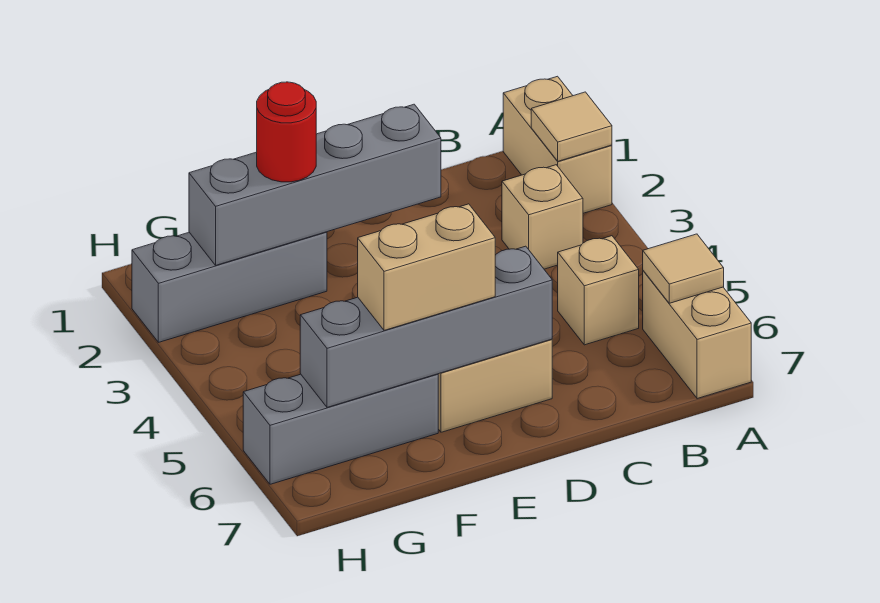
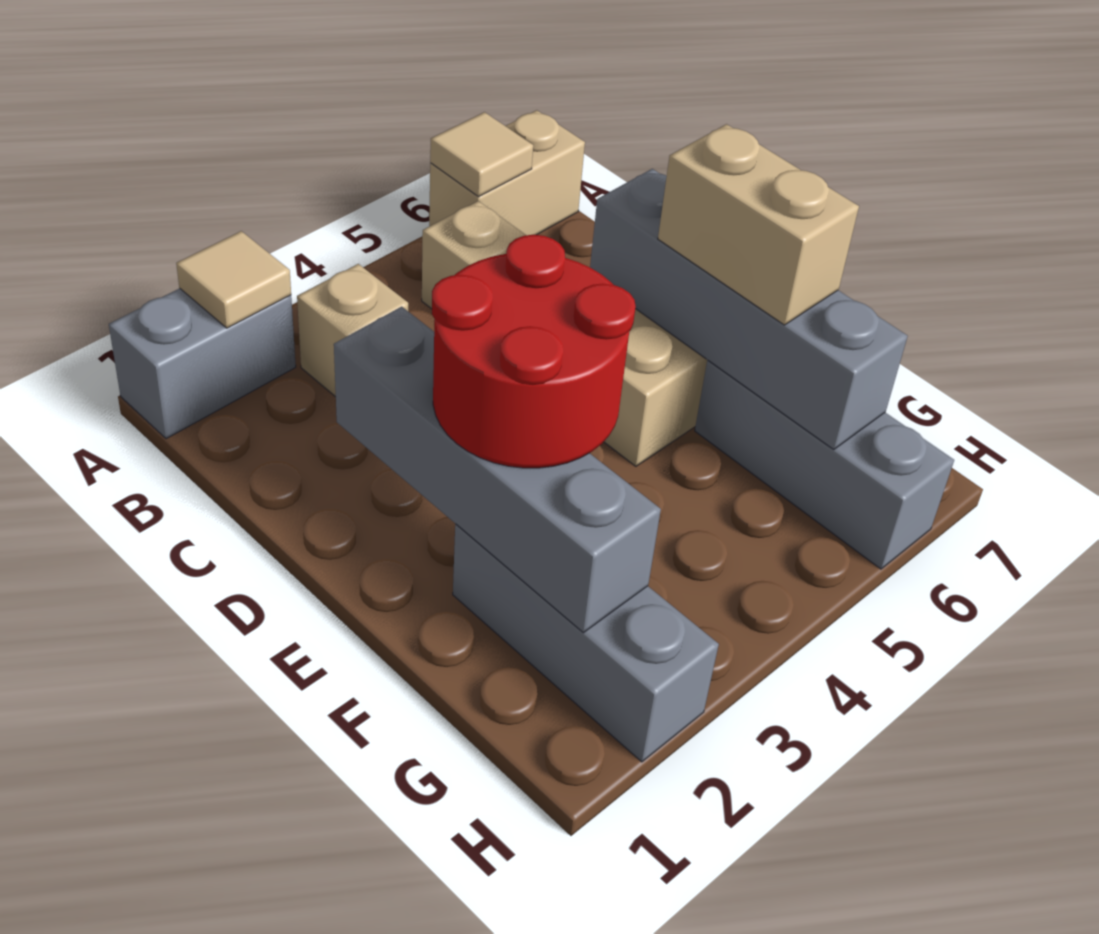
tan brick A1:A2 level 1 -> grey brick A1:A2 level 1
red round brick F2 level 3 -> red round brick E2:F3 level 3

